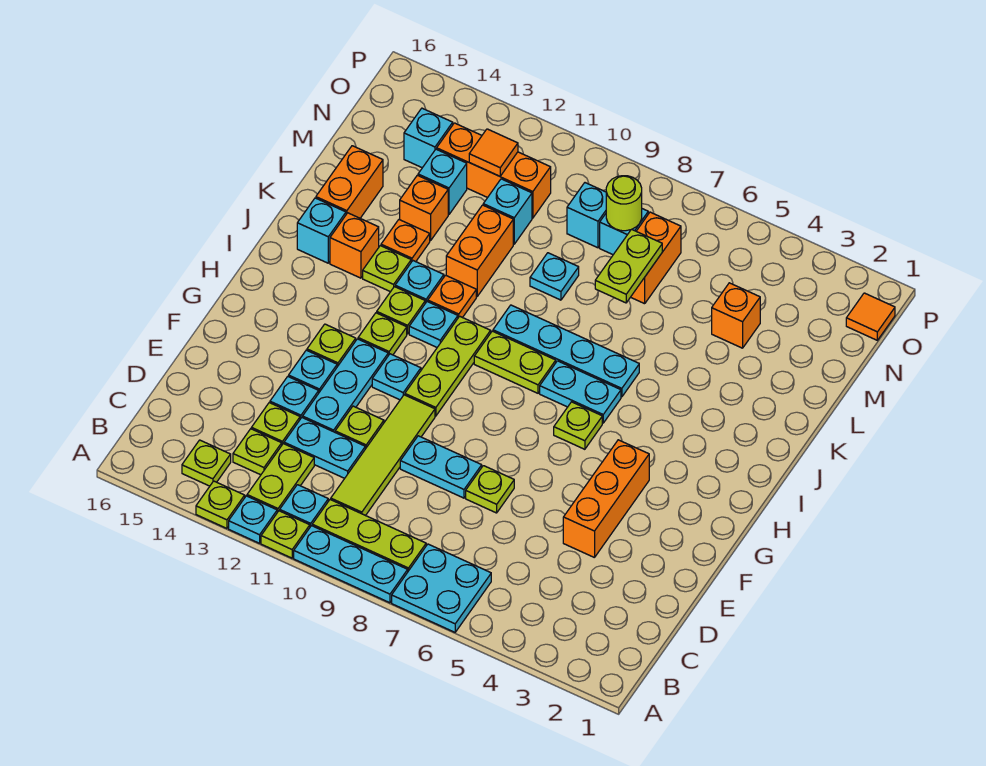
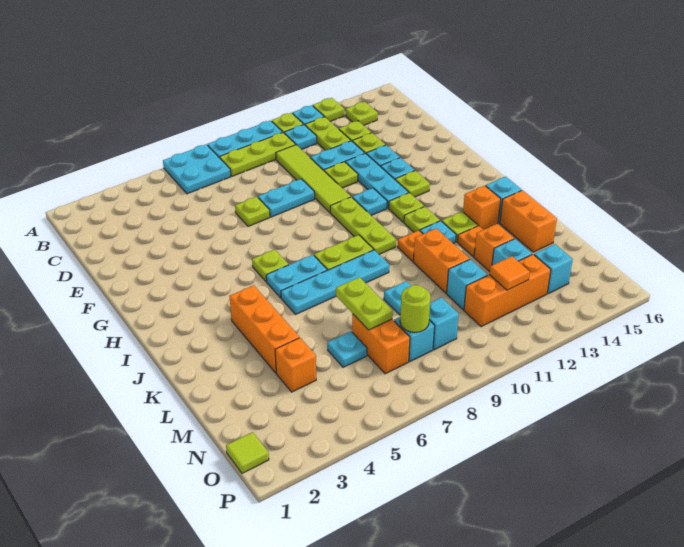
orange brick E4:G4 level 1 -> orange brick J4:L4 level 1
cyan plate I11 level 1 -> cyan plate M6 level 1
orange tile O1 level 1 -> lime tile O1 level 1

